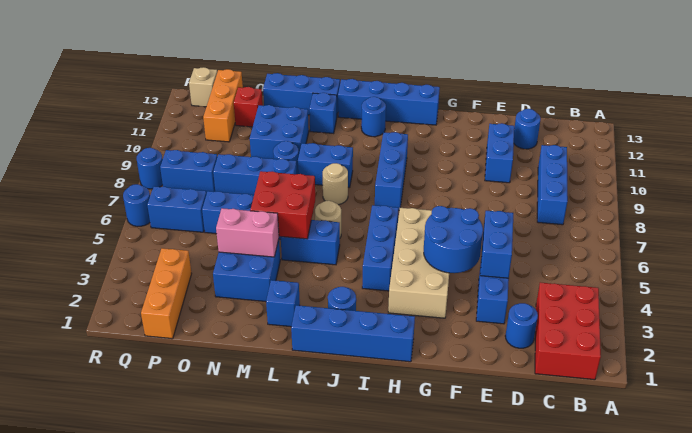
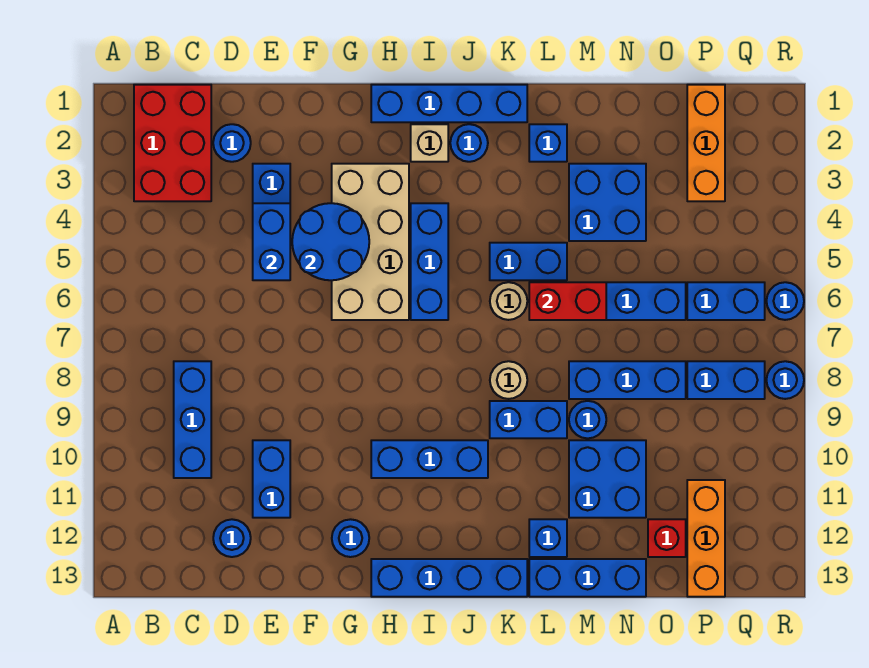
blue brick I8:I10 level 1 -> blue brick H10:J10 level 1
blue round brick J12 level 1 -> blue round brick G12 level 1
red brick L5:M6 level 2 -> red brick L6:M6 level 2
pink brick M4:N4 level 2 -> none
tan brick Q13 level 1 -> tan brick I2 level 1

